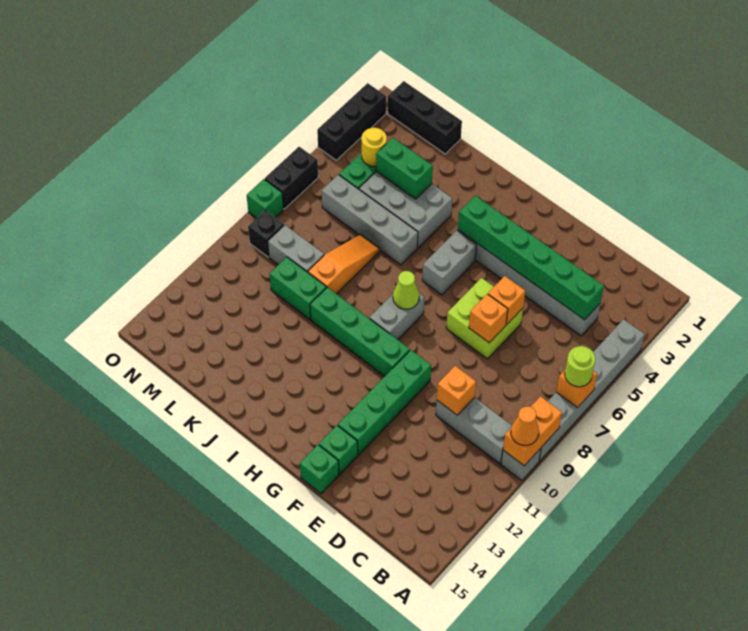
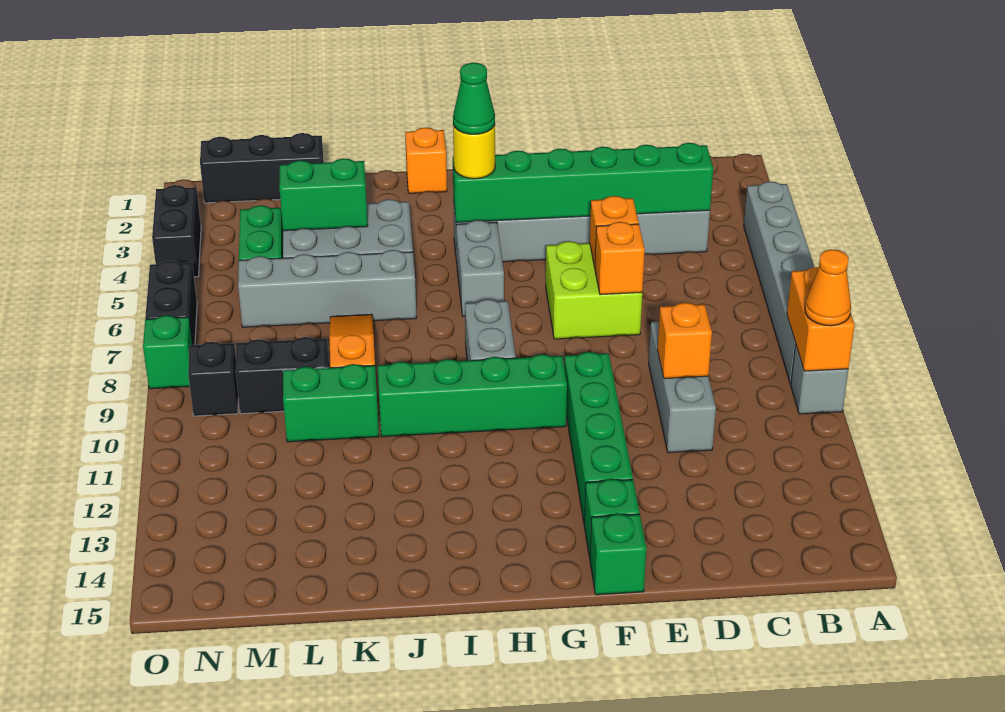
orange brick A7 level 2 -> orange brick I1 level 1
lime round brick A7 level 3 -> none
grey brick B10:D10 level 1 -> grey brick D9:D11 level 1
none -> green cone H4 level 4
lime cone H8 level 2 -> none
grey brick L9:M9 level 1 -> black brick L9:M9 level 1
yellow round brick M4 level 2 -> yellow round brick H4 level 3
black brick O2:O4 level 1 -> black brick O3:O4 level 1

